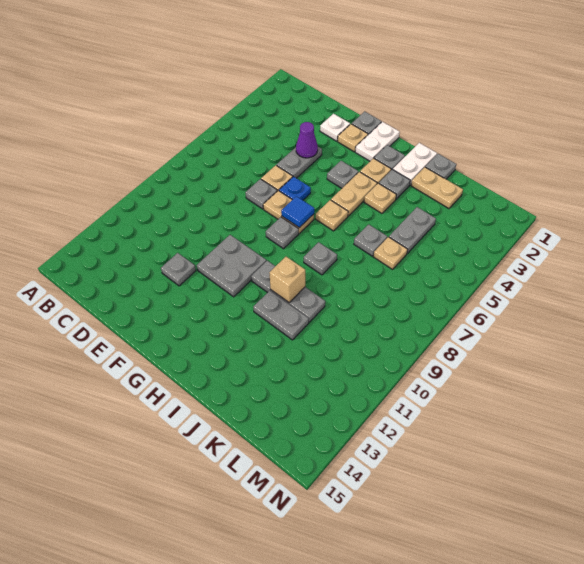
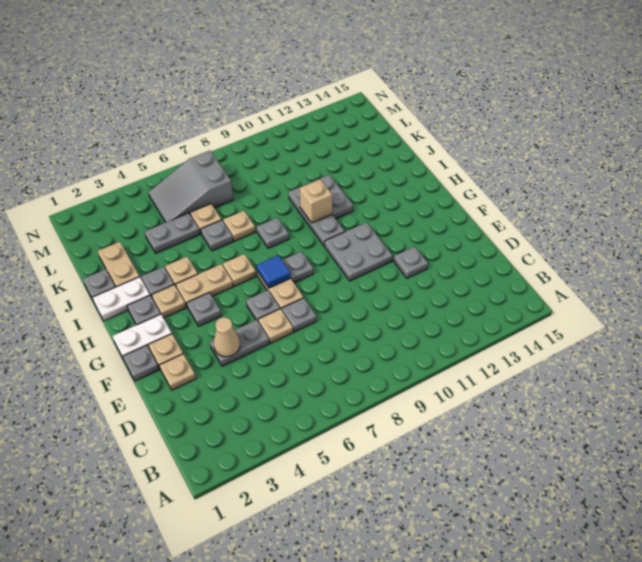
white plate E2 level 1 -> tan plate E2 level 1
purple cone E4 level 2 -> tan cone E4 level 2
blue plate F6 level 1 -> grey plate F6 level 1
none -> tan plate J7 level 1
none -> grey slope L5:M7 level 1 top 7

